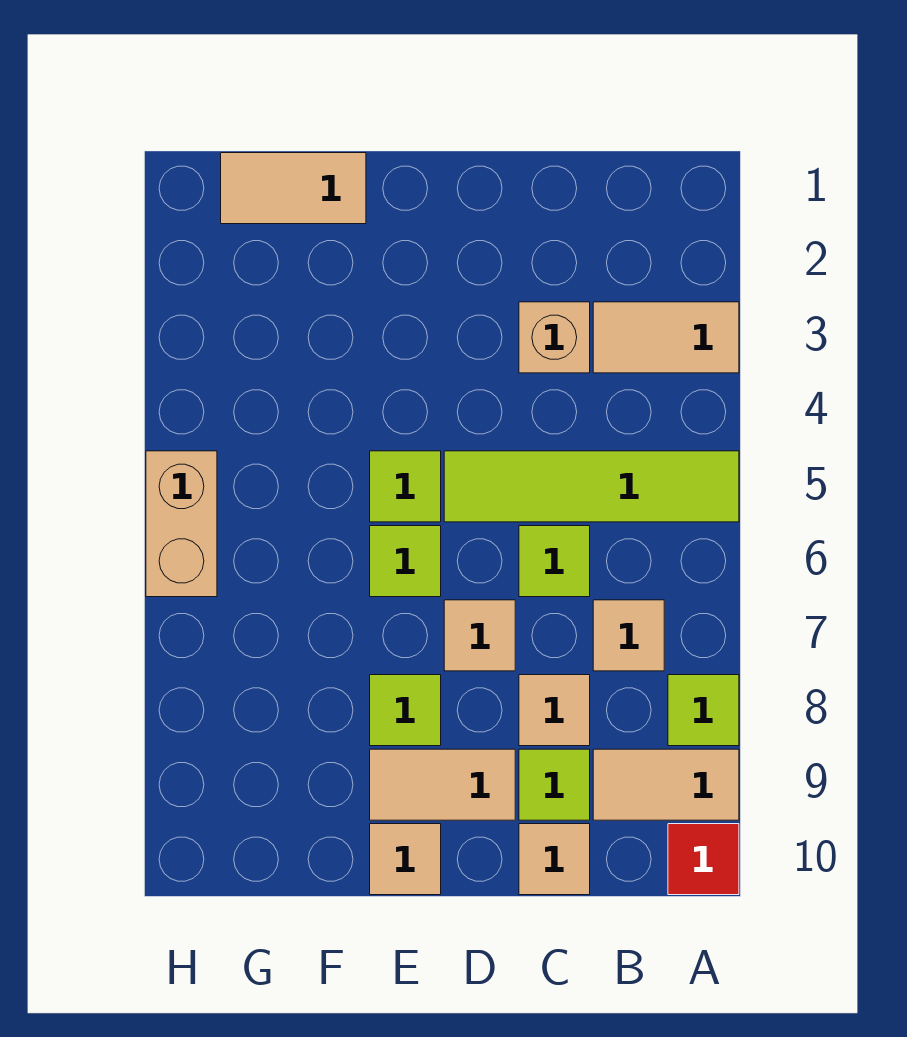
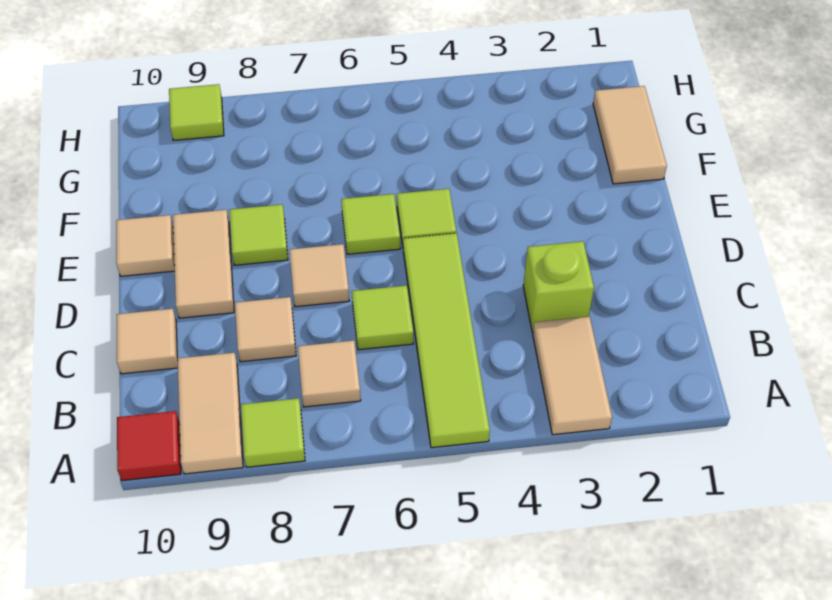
tan brick C3 level 1 -> lime brick C3 level 1
lime tile C9 level 1 -> lime tile H9 level 1
tan brick H5:H6 level 1 -> none

